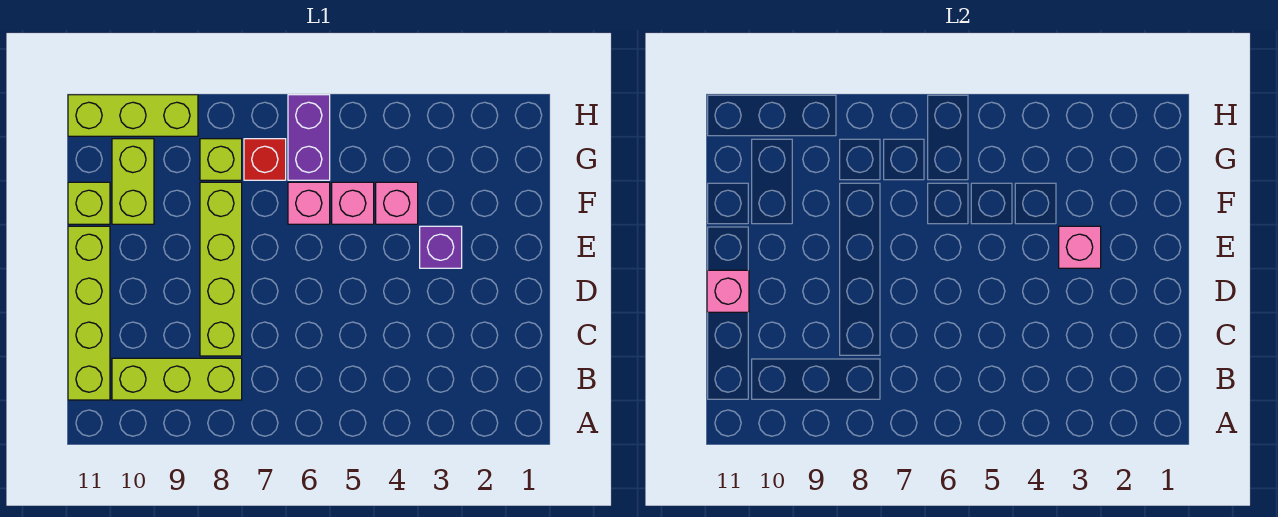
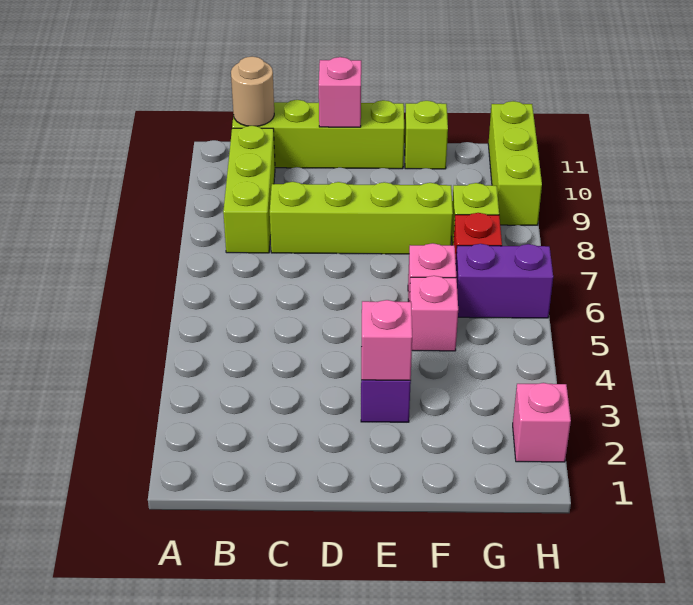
none -> tan round brick B11 level 2
pink brick F4 level 1 -> pink brick H2 level 1
lime brick F10:G10 level 1 -> none

